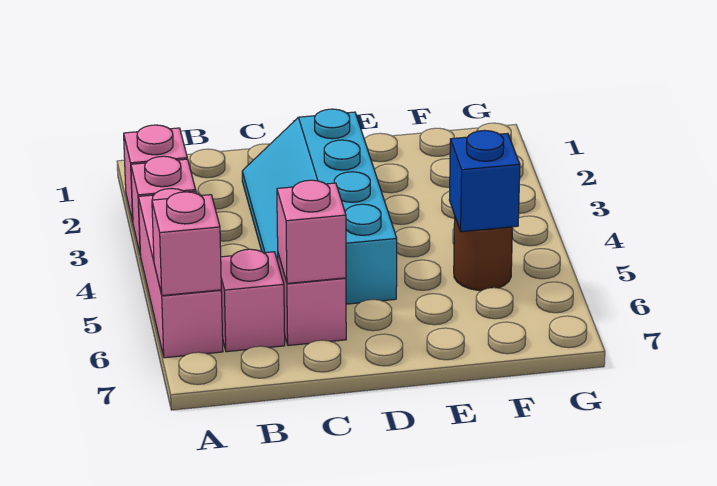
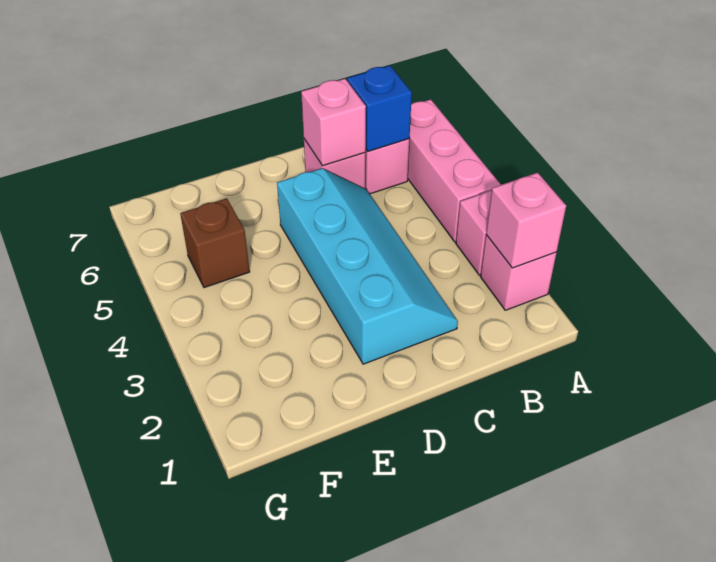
pink brick A6 level 2 -> pink brick A2 level 2
brown round brick F5 level 1 -> brown brick F5 level 1
blue brick F5 level 2 -> blue brick B6 level 2

